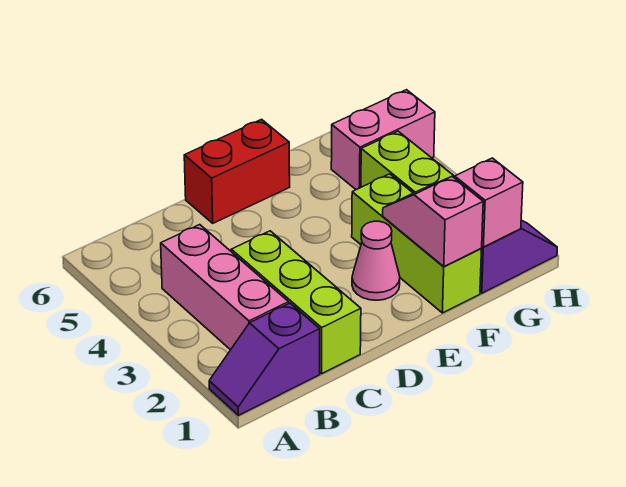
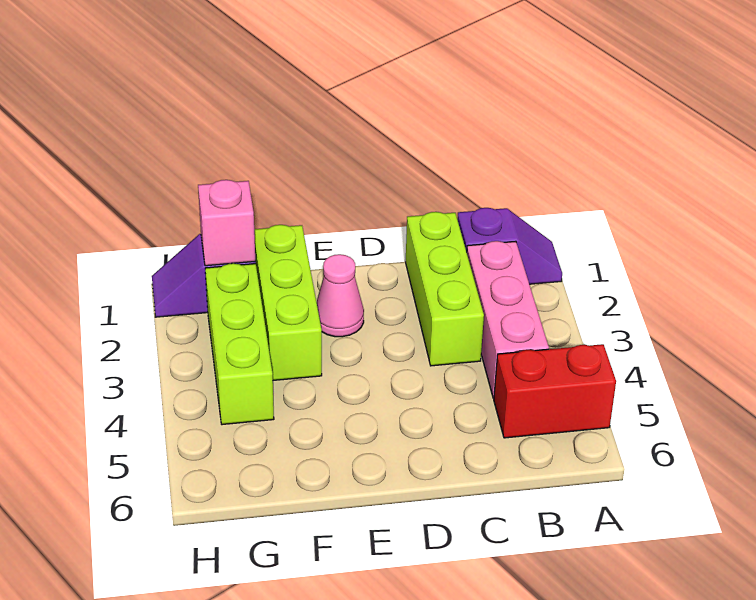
red brick D6:E6 level 1 -> red brick A5:B5 level 1
pink slope F1:F2 level 2 top 1 -> none
pink brick G5:H5 level 1 -> none

